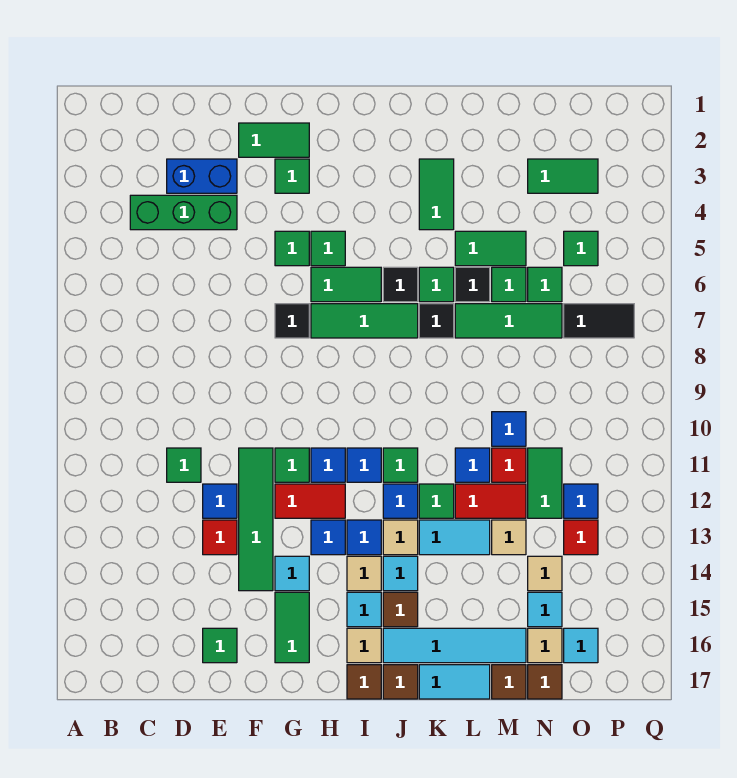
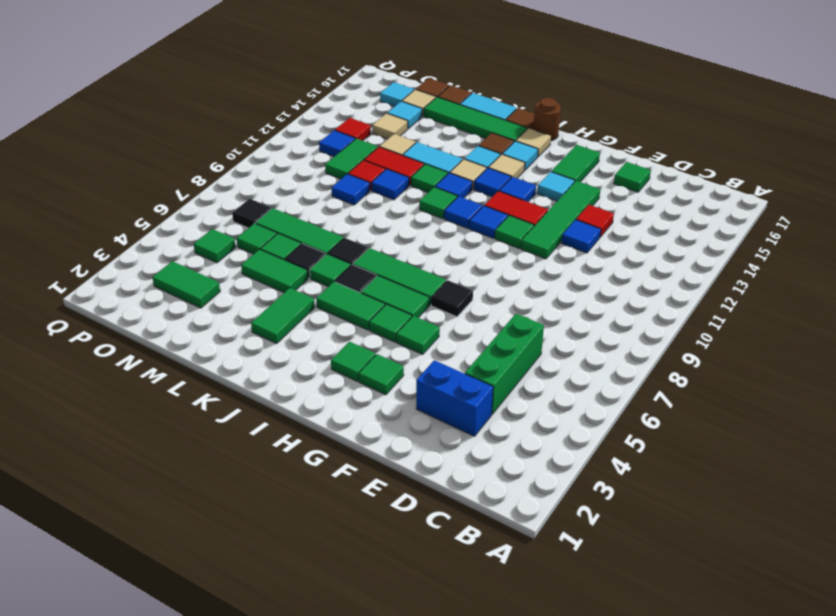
green brick C4:E4 level 1 -> green brick D4:D6 level 1
green tile D11 level 1 -> green tile H3 level 1
green tile F2:G2 level 1 -> green tile I5:J5 level 1
brown tile I17 level 1 -> brown round brick I17 level 1
cyan tile J16:M16 level 1 -> green tile J16:M16 level 1
black tile O7:P7 level 1 -> black tile O7 level 1

